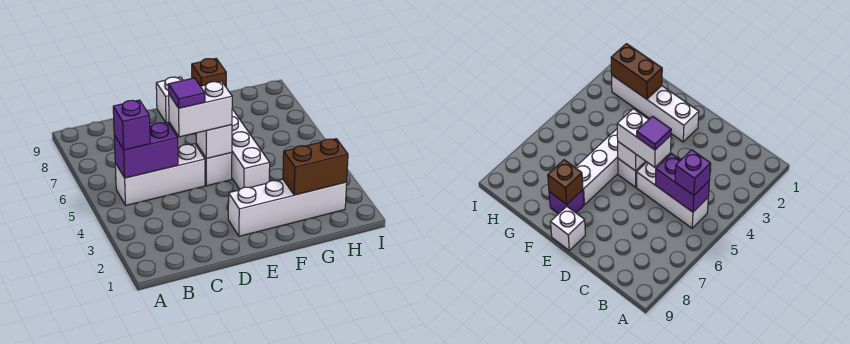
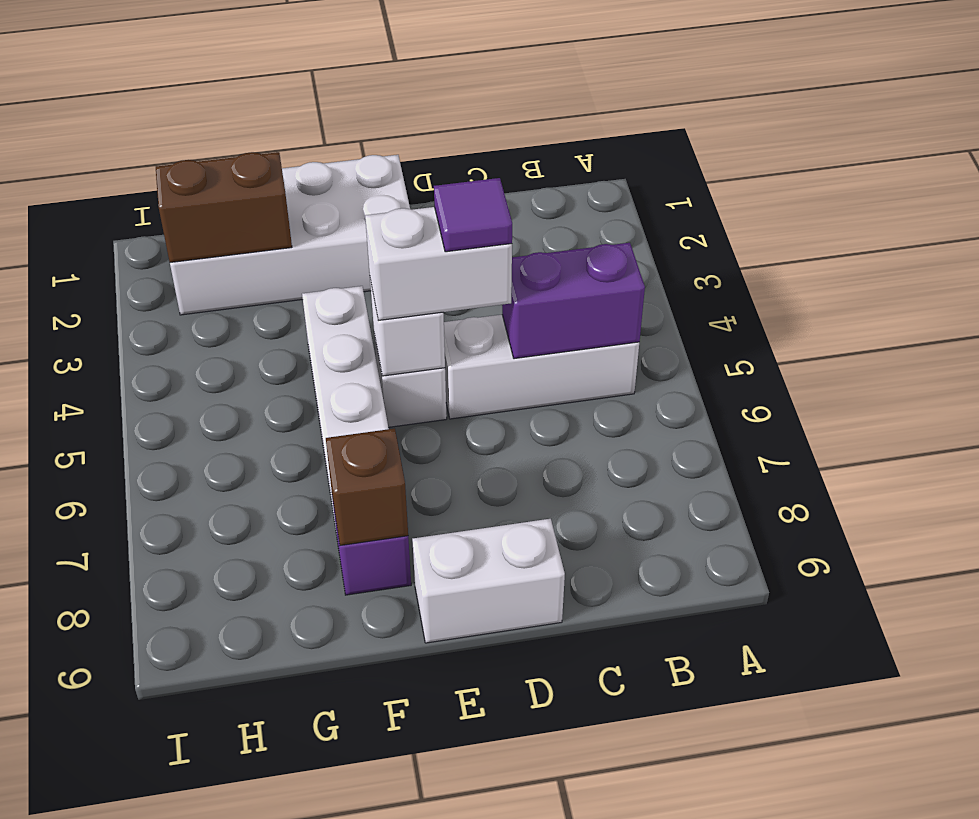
purple brick B5 level 3 -> none
white brick E2:H2 level 1 -> white brick E1:H2 level 1
white brick E9 level 1 -> white brick D9:E9 level 1

